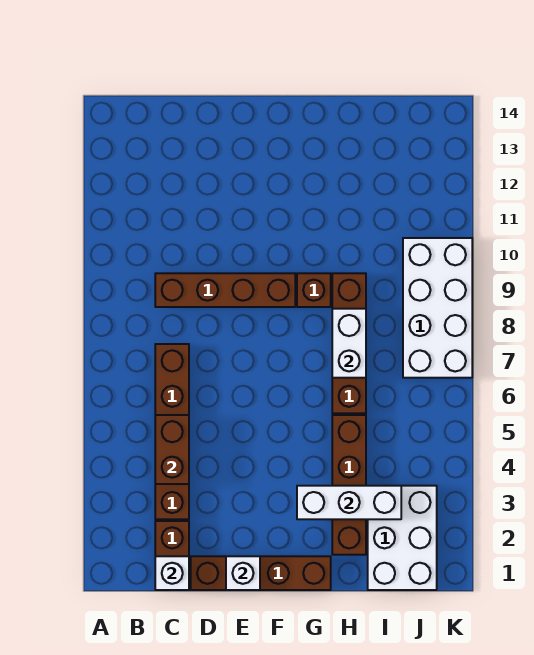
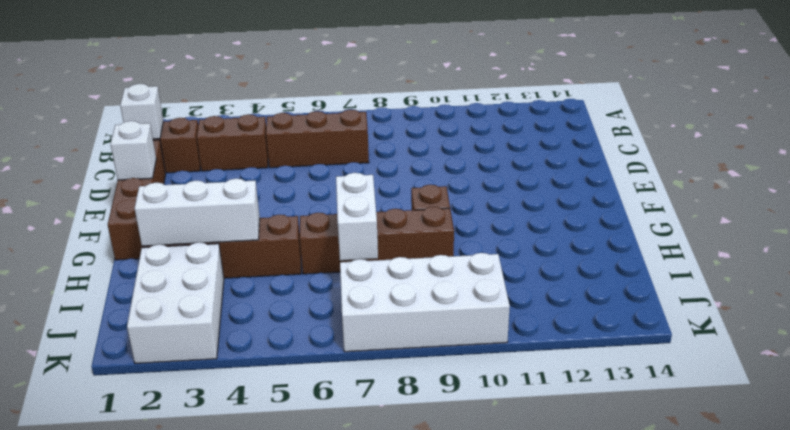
brown brick C4:C5 level 2 -> none
brown brick C9:F9 level 1 -> none
white brick G3:I3 level 2 -> white brick H2:H4 level 2
white brick H7:H8 level 2 -> white brick H7:I7 level 2
white brick I1:J3 level 1 -> white brick I2:K3 level 1

